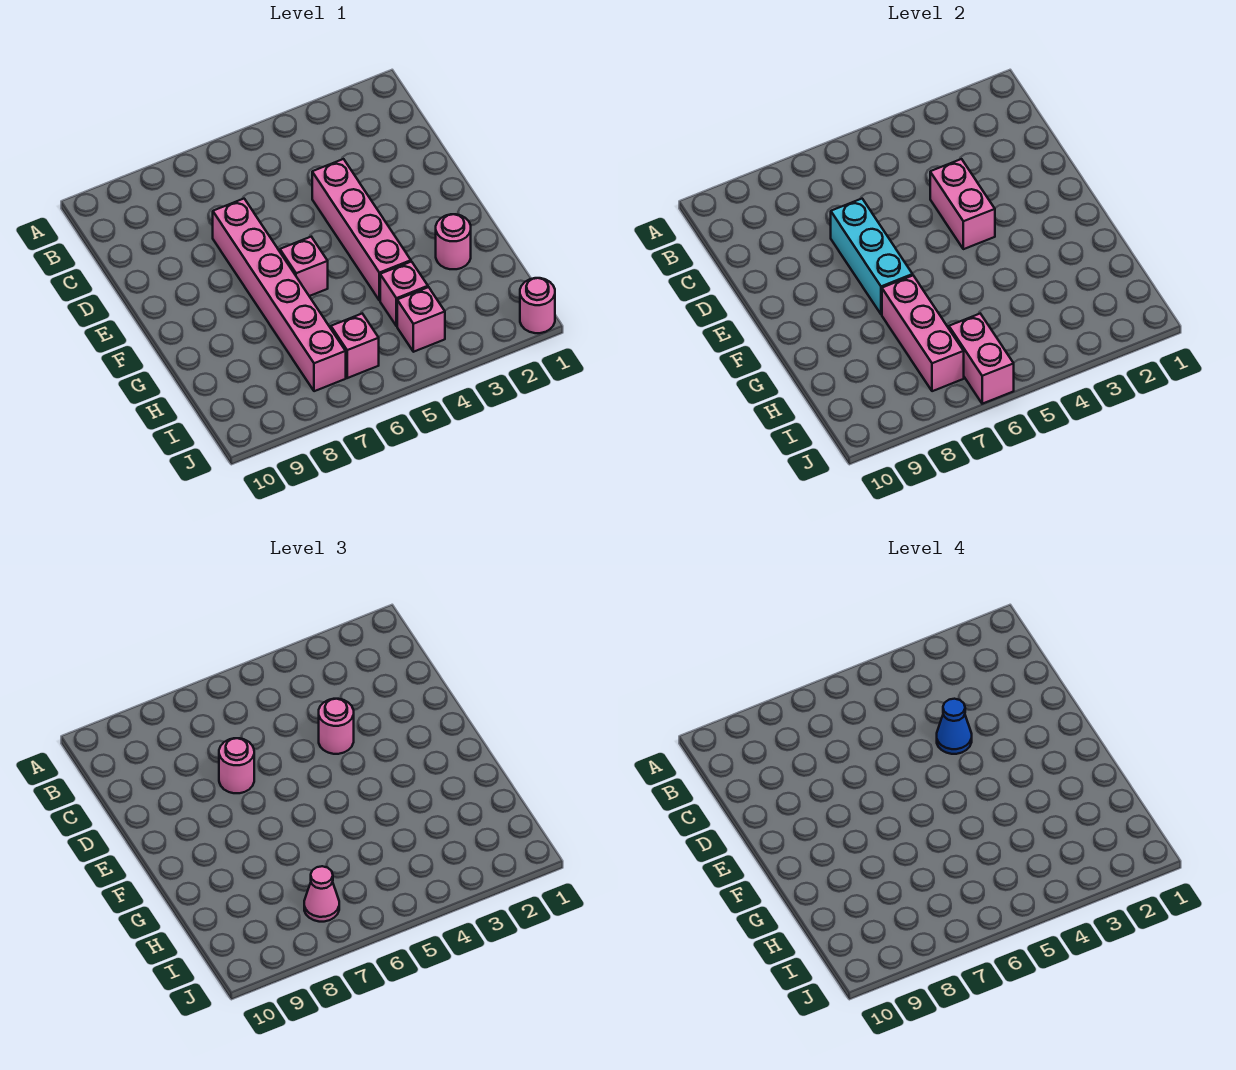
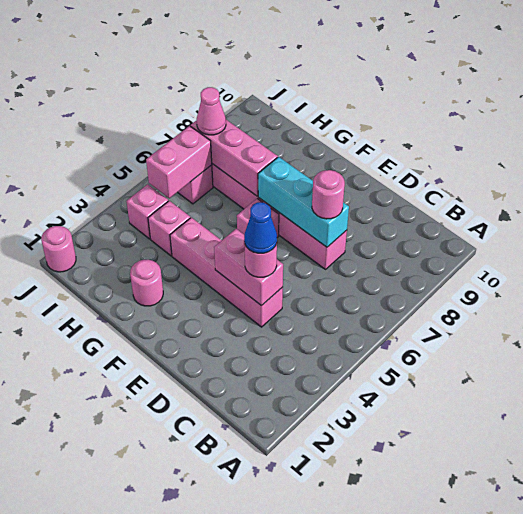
pink brick I6:J6 level 2 -> pink brick I5:I6 level 2

